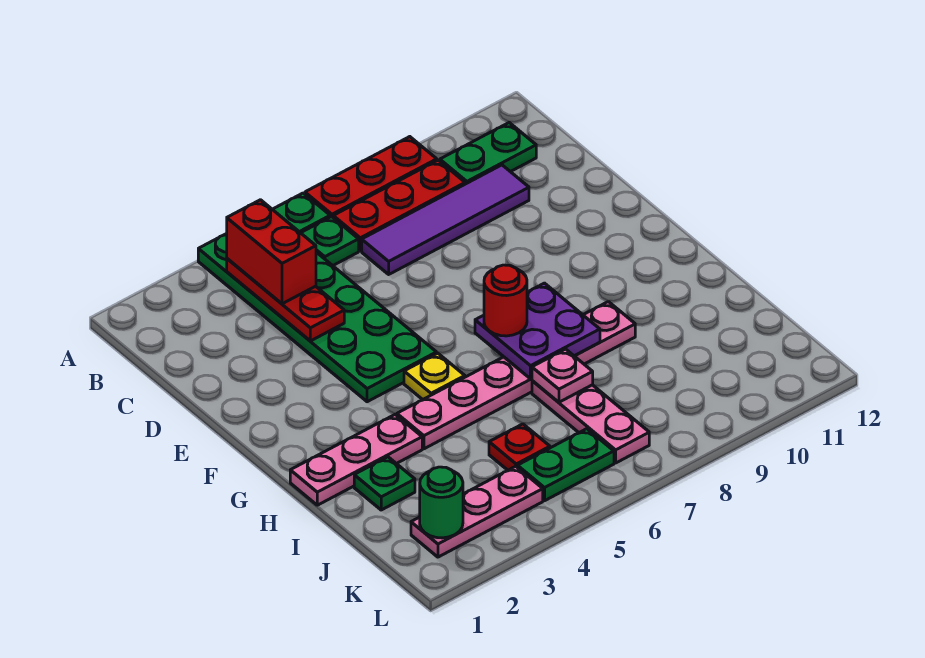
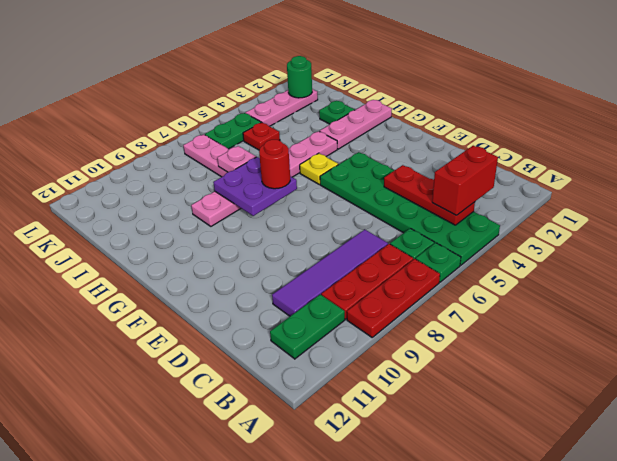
red brick B4:C4 level 3 -> red brick B3:B4 level 3

